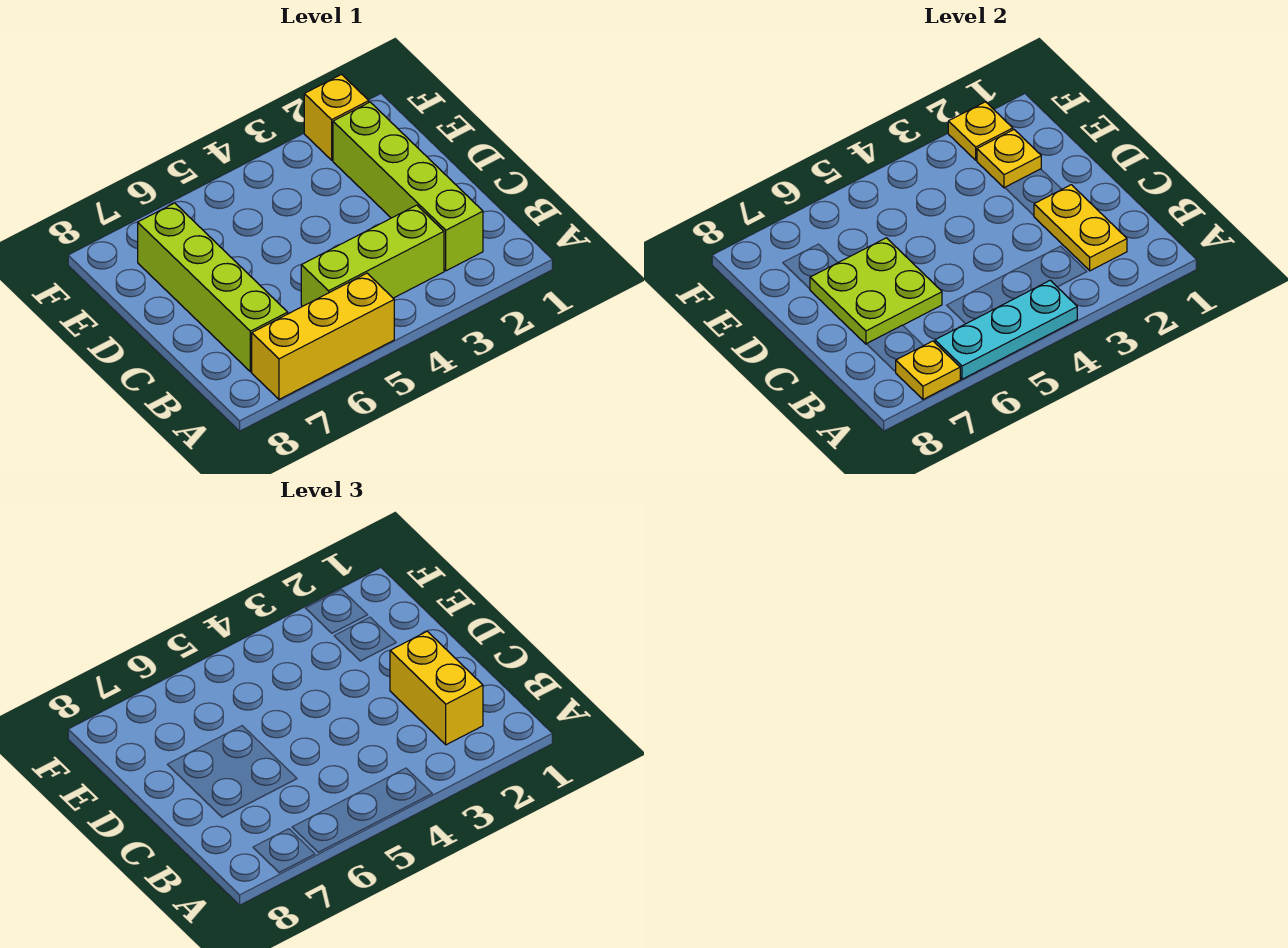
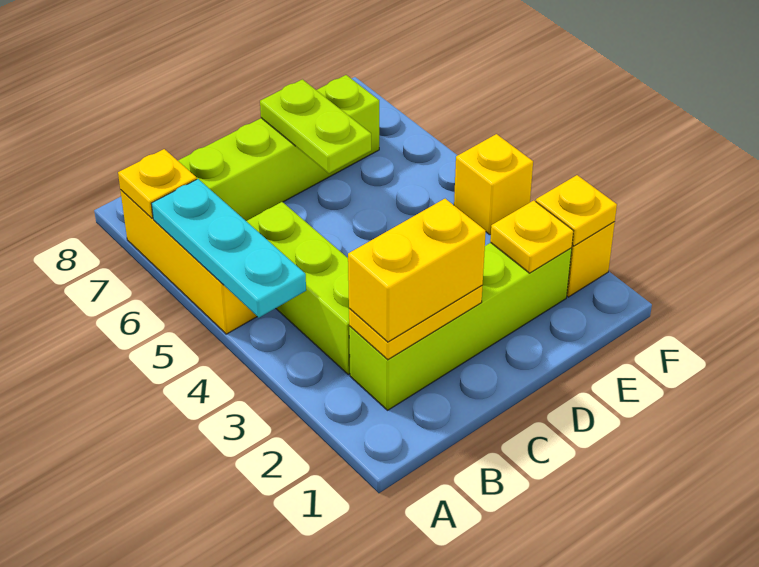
lime plate C6:D7 level 2 -> lime plate D6:D7 level 2
none -> yellow brick F4 level 1

